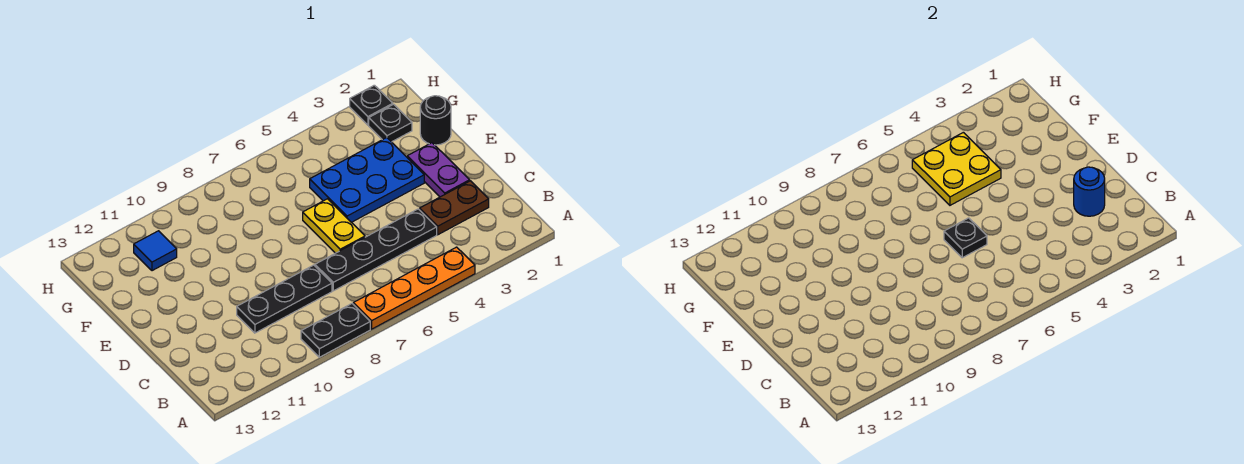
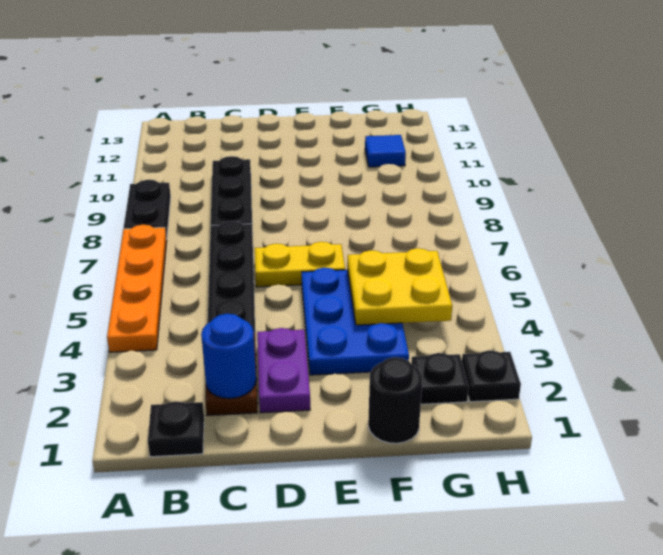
purple plate D2:E2 level 1 -> purple plate D2:D3 level 1
black plate D6 level 2 -> black plate B1 level 1

